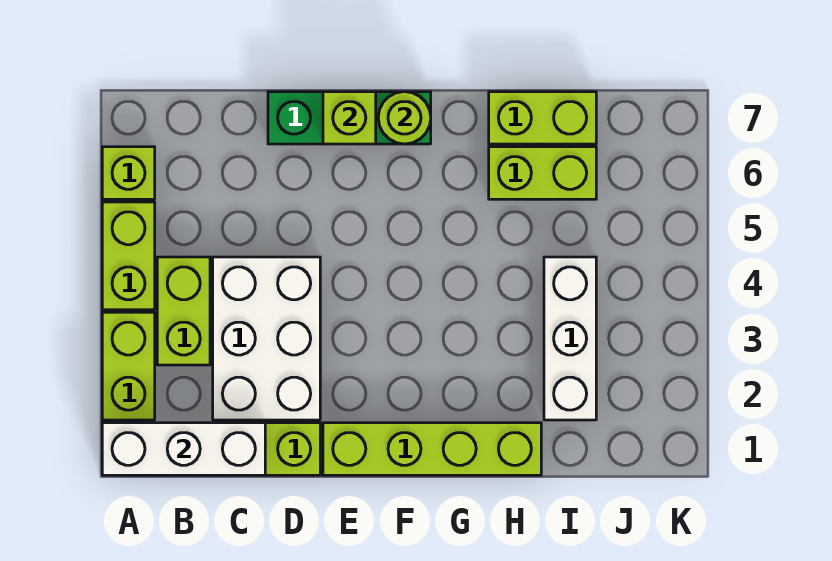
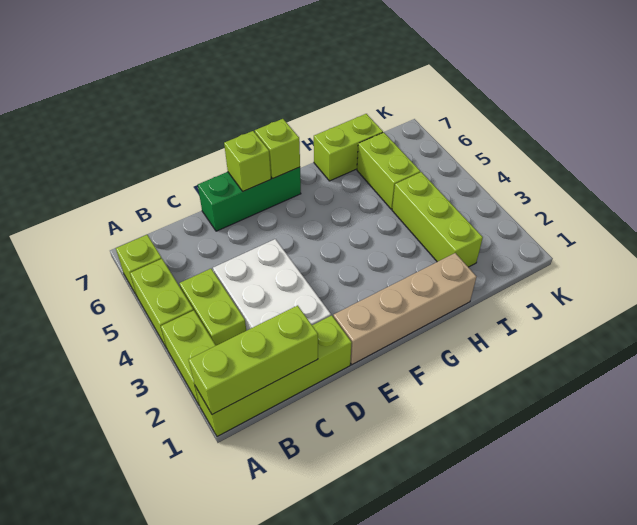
white brick A1:C1 level 2 -> lime brick A1:C1 level 2
lime brick E1:H1 level 1 -> tan brick E1:H1 level 1
lime round brick F7 level 2 -> lime brick F7 level 2
lime brick H6:I6 level 1 -> lime brick I5:I6 level 1
white brick I2:I4 level 1 -> lime brick I2:I4 level 1

